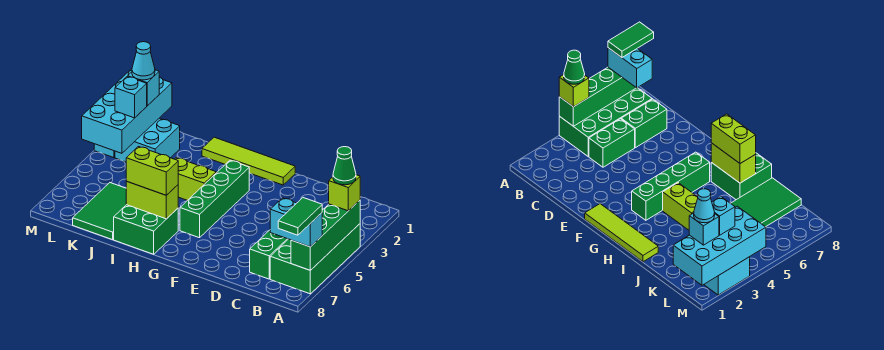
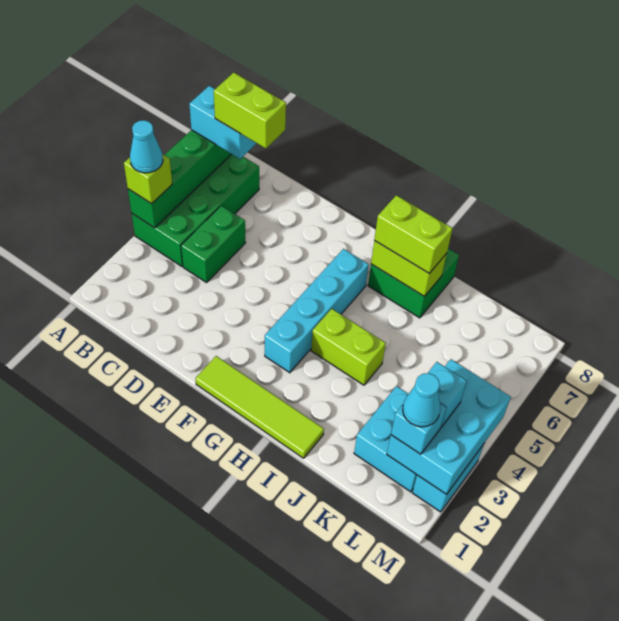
green cone A4 level 4 -> cyan cone A4 level 4
green tile A7:A8 level 4 -> none
none -> lime brick B7:C7 level 4
green brick C6:C7 level 1 -> none
green brick G3:G6 level 1 -> cyan brick G3:G6 level 1
green tile J6:K8 level 1 -> none
cyan brick L1:M4 level 2 -> cyan brick L2:M4 level 2

